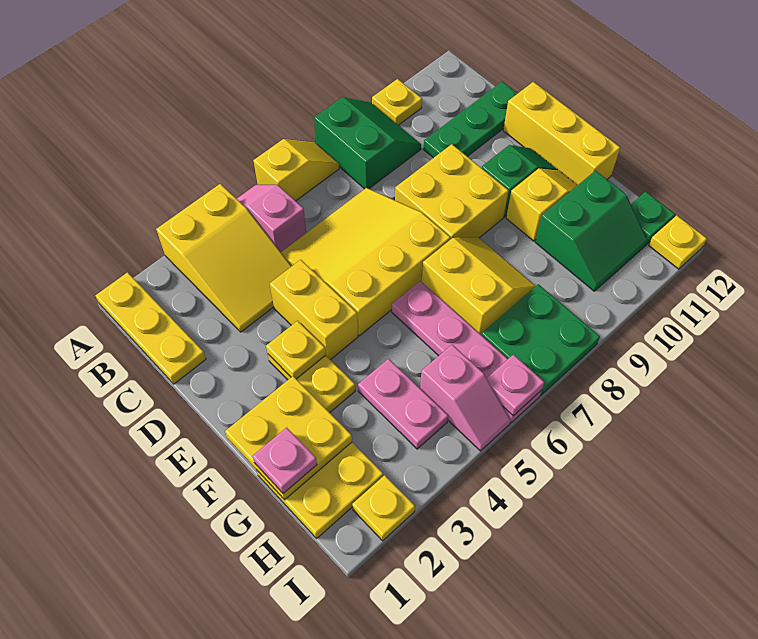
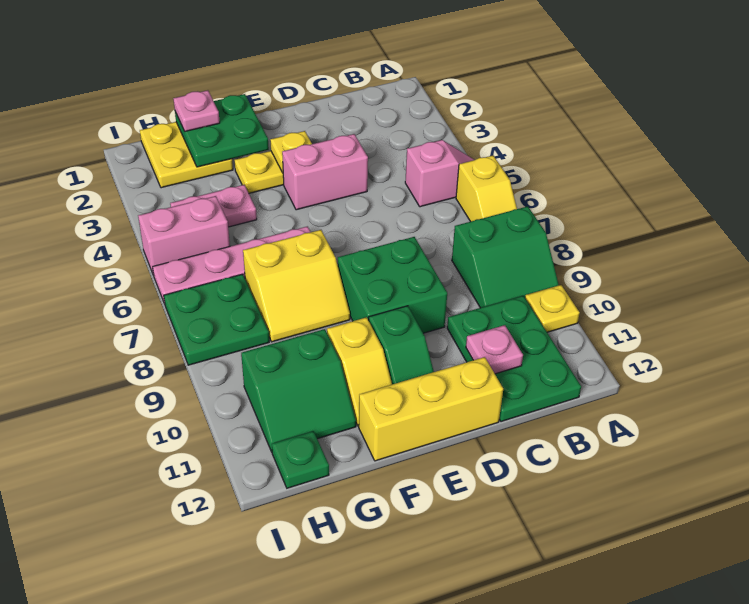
yellow plate A1:C1 level 1 -> none
yellow slope A3:C4 level 1 top A -> none
yellow slope C5:E7 level 1 top E -> none
green plate C10:C12 level 1 -> green plate B10:C12 level 1
yellow brick D4:E4 level 1 -> pink brick D4:E4 level 1
yellow brick D8:E9 level 1 -> green brick D8:E9 level 1
yellow plate F1:G2 level 2 -> green plate F1:G2 level 2
green slope G10:H11 level 1 top G -> green slope G10:H11 level 1 top 10
pink slope H5:I5 level 1 top H -> pink brick H5:I5 level 1
yellow plate I2 level 1 -> none
pink plate I6 level 2 -> pink plate C11 level 2
yellow plate I12 level 1 -> none

